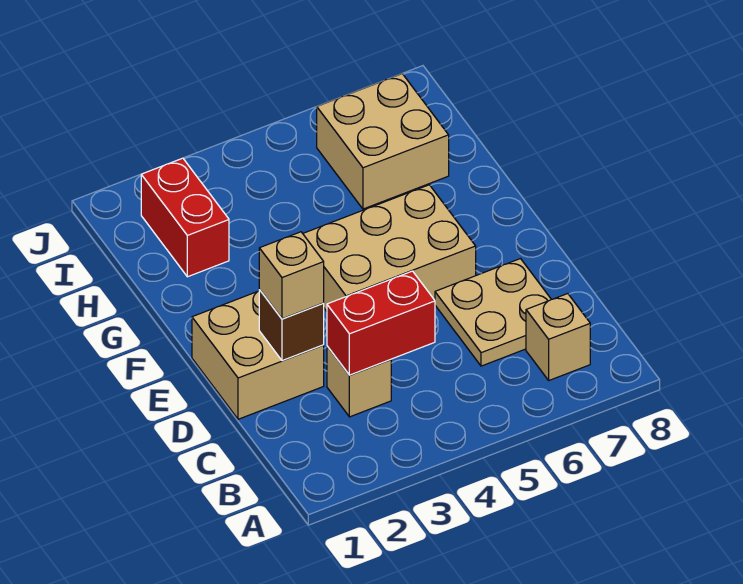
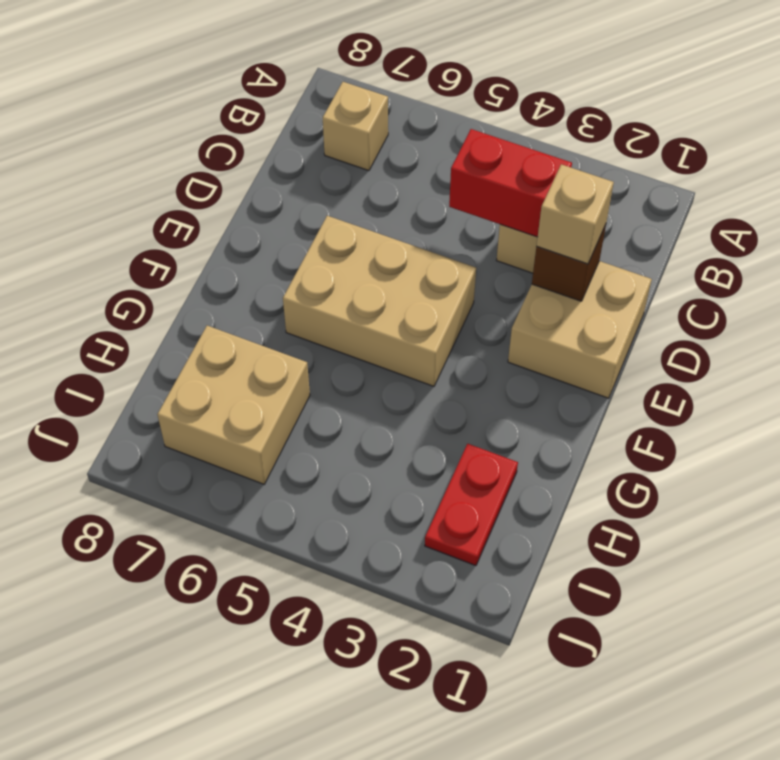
tan plate C6:D7 level 1 -> none
red brick H2:I2 level 1 -> red plate H2:I2 level 1

